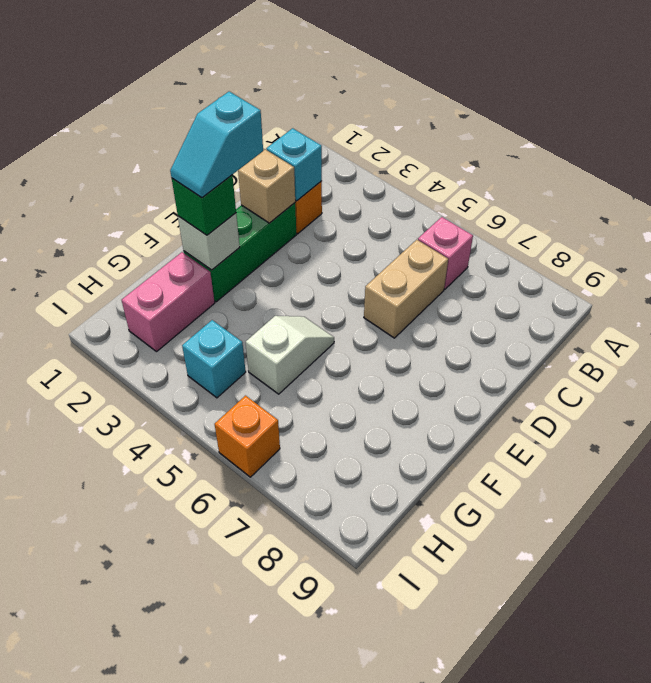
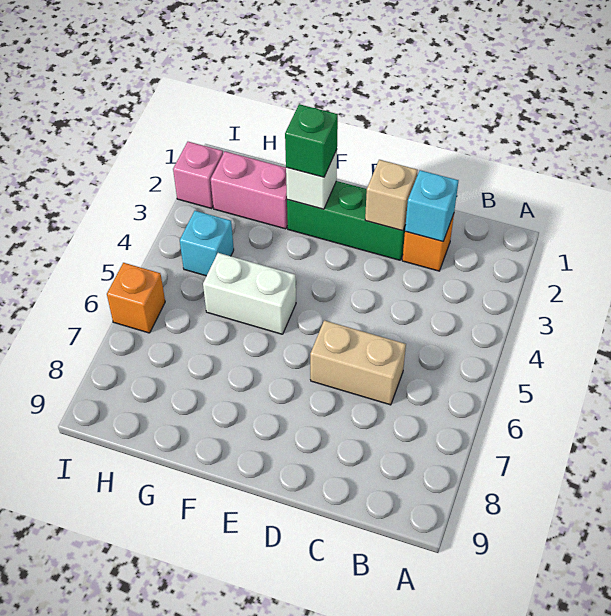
pink brick B6 level 1 -> pink brick I2 level 1
cyan slope E2:F2 level 4 top E -> none
white slope F5:G5 level 1 top G -> white brick F5:G5 level 1

